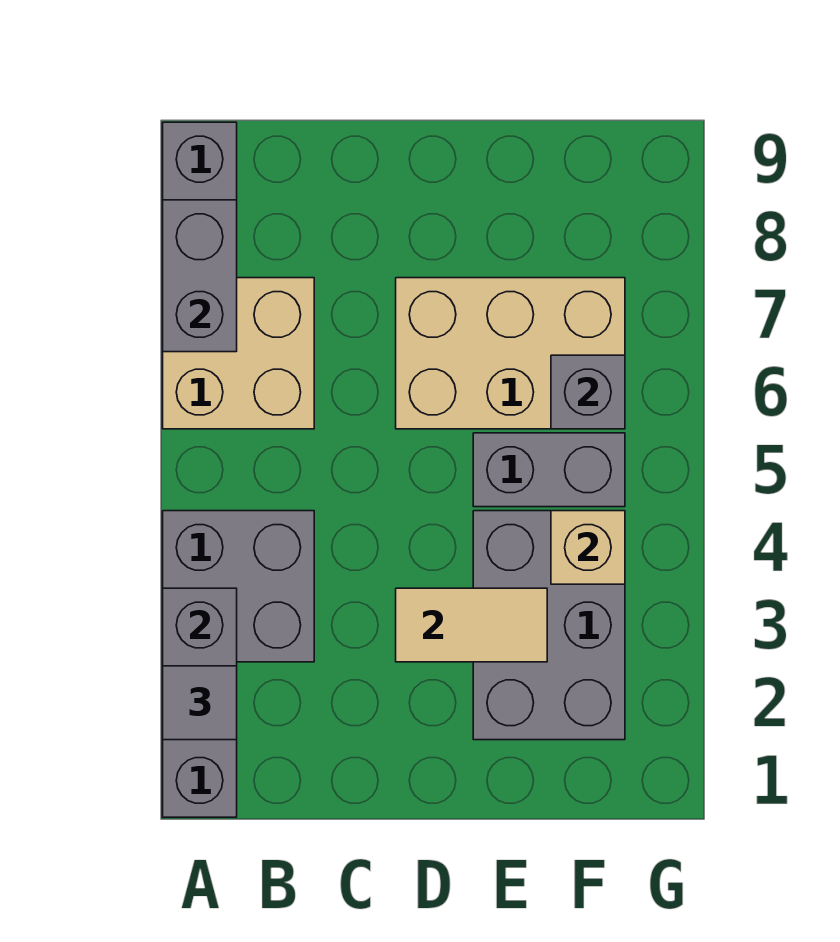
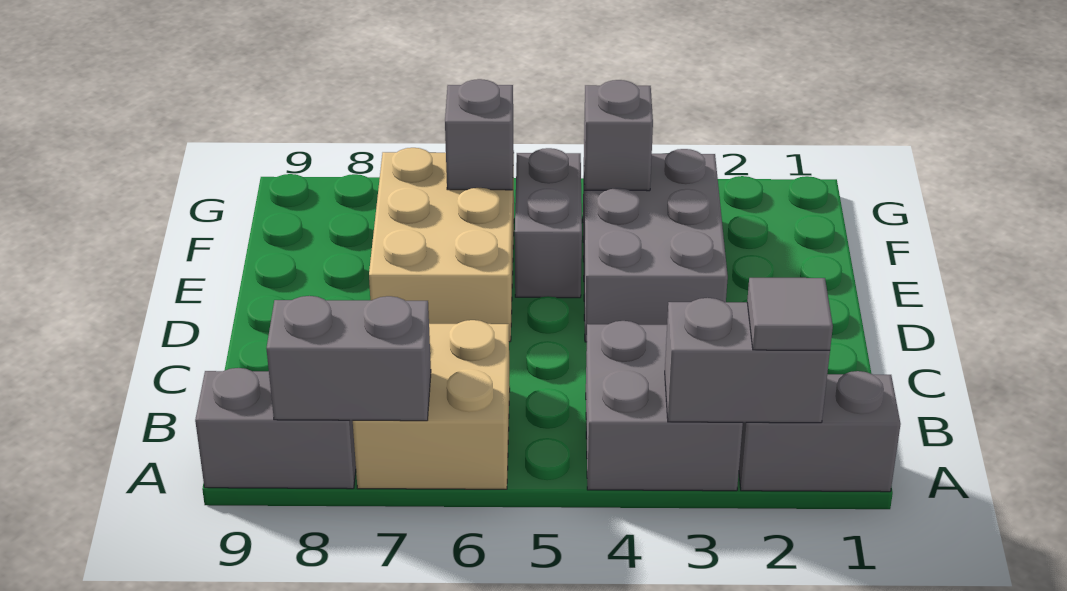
tan tile D3:E3 level 2 -> none
grey brick E2:F4 level 1 -> grey brick D3:F4 level 1
tan brick F4 level 2 -> grey brick F4 level 2

